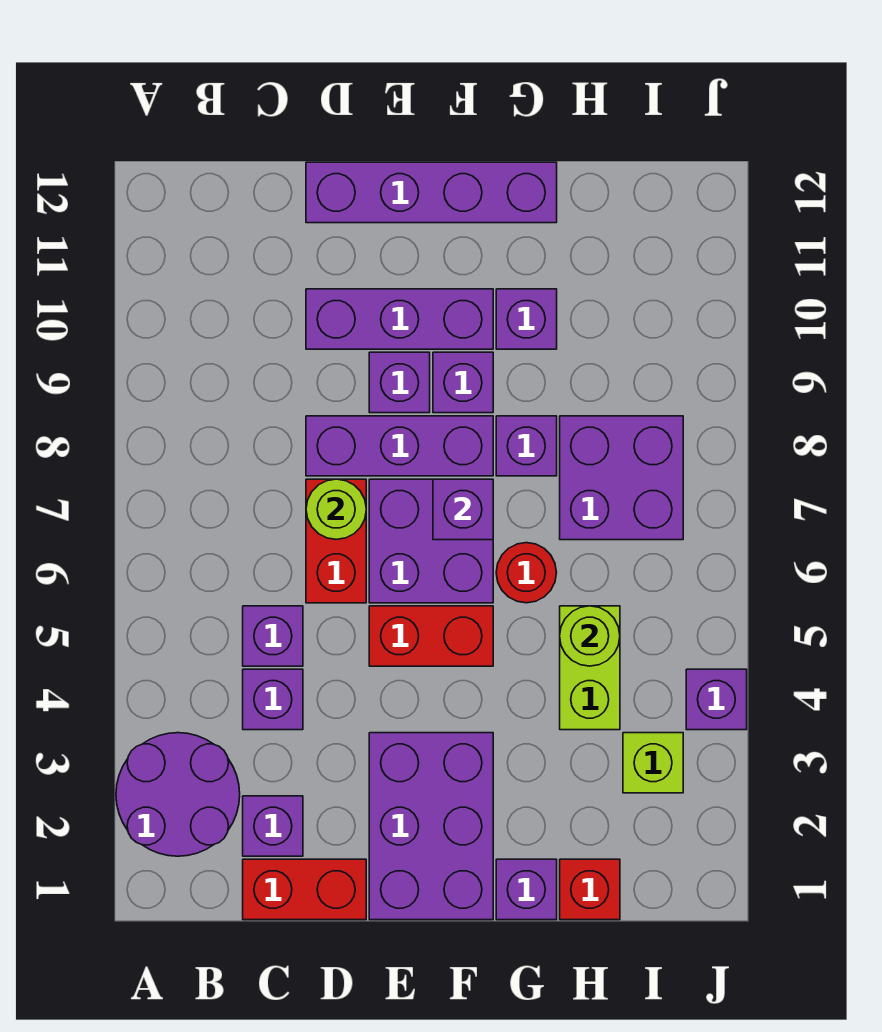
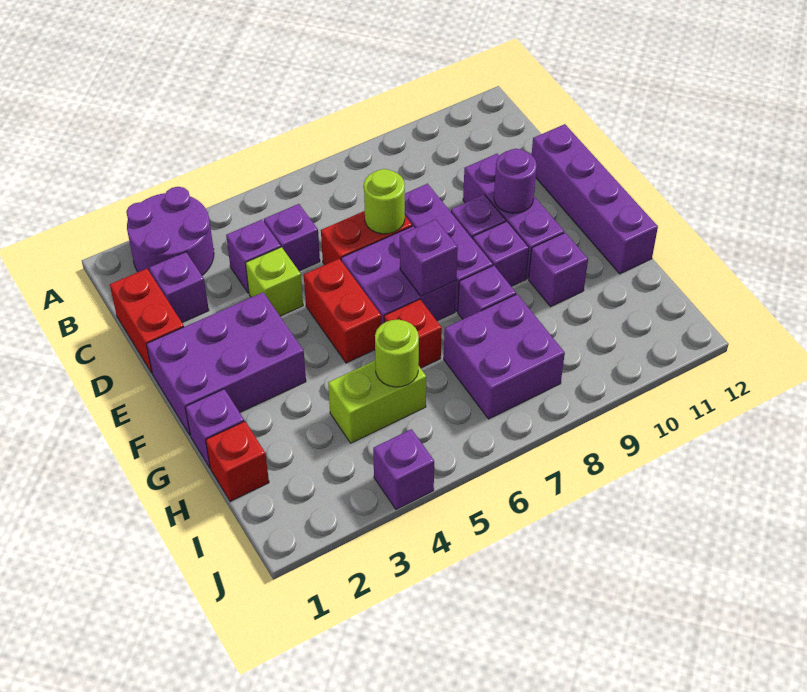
none -> purple round brick E10 level 2
red round brick G6 level 1 -> red brick G6 level 1
lime brick I3 level 1 -> lime brick D4 level 1

